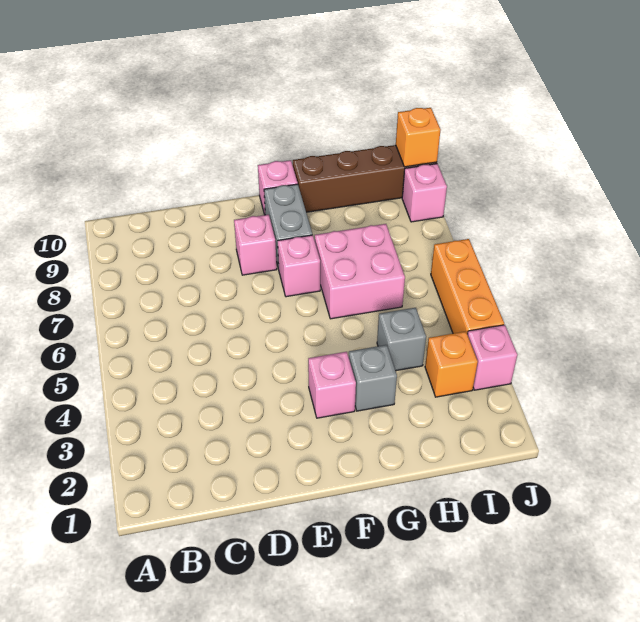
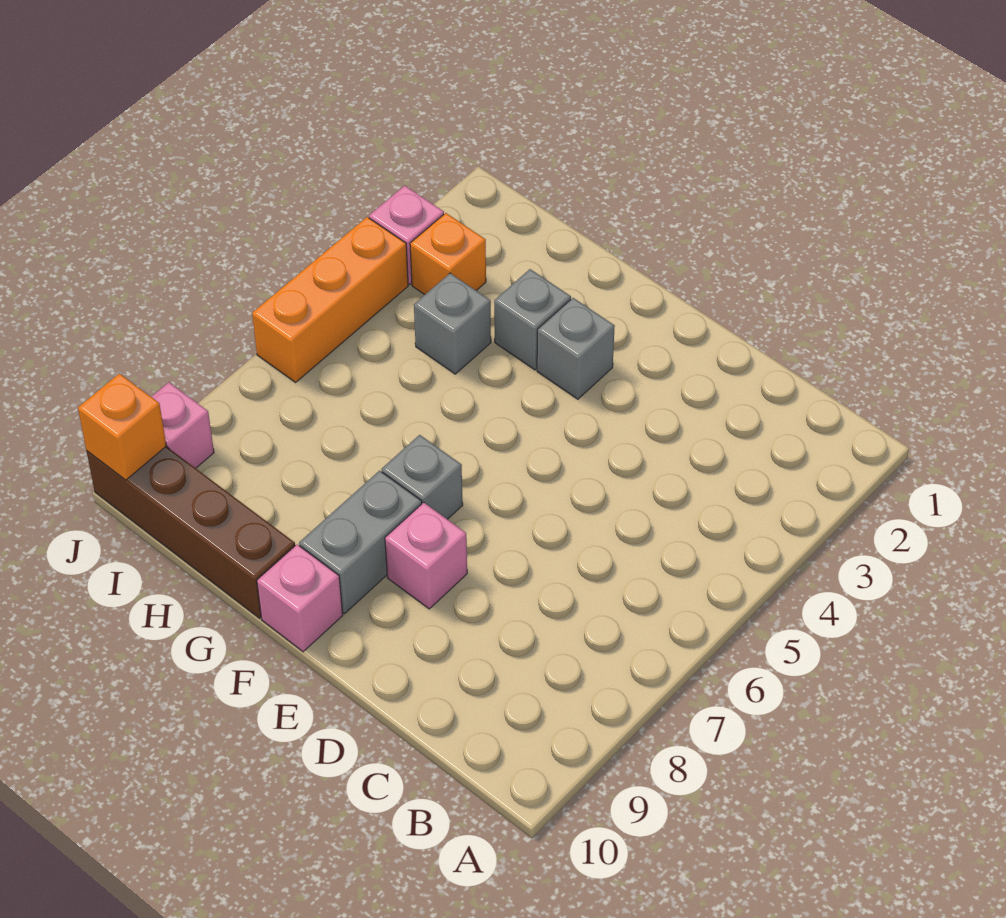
pink brick F3 level 1 -> grey brick F3 level 1
pink brick F7 level 1 -> grey brick F7 level 1
pink brick G6:H7 level 1 -> none

